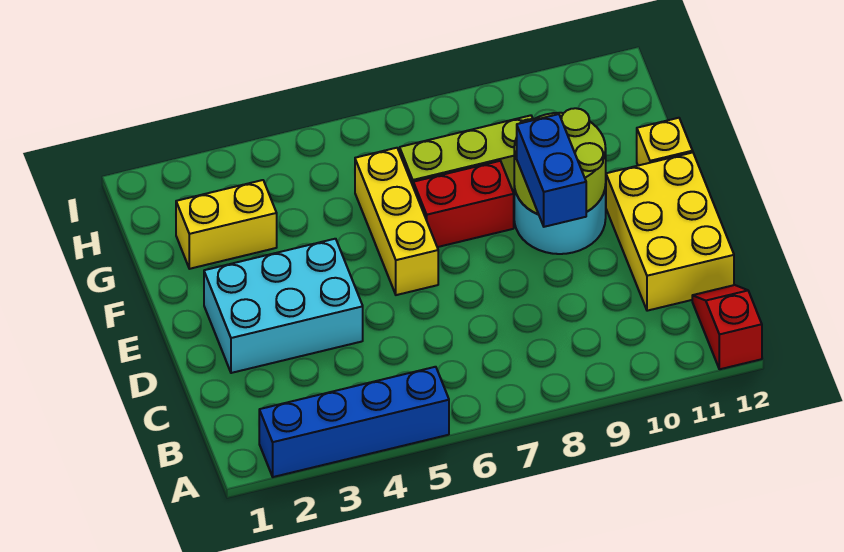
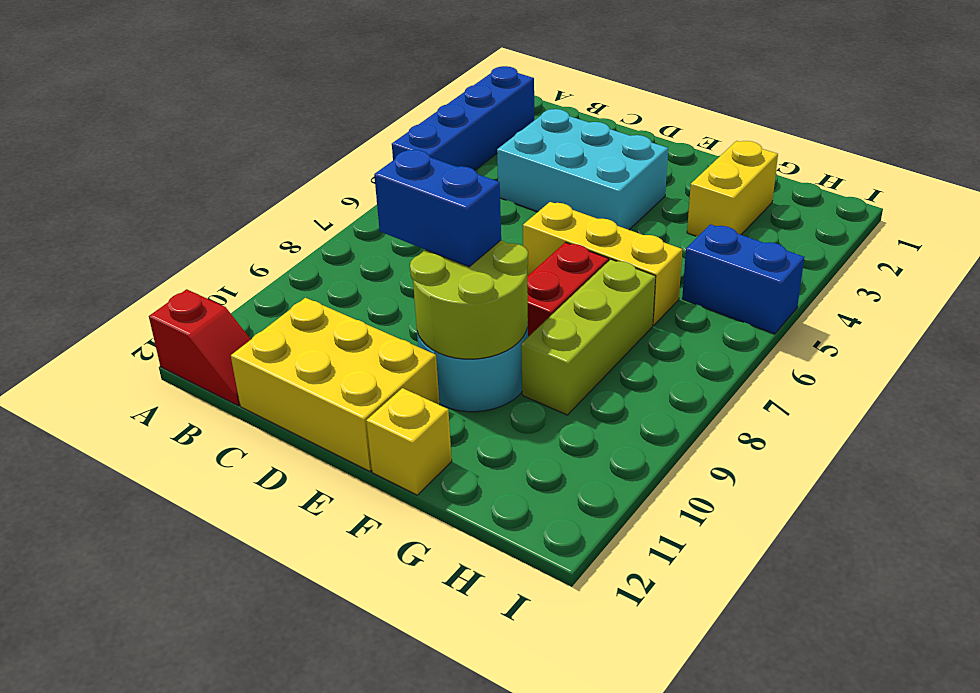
cyan brick D2:E4 level 1 -> cyan brick C3:E4 level 1
none -> blue brick H5:I5 level 1

